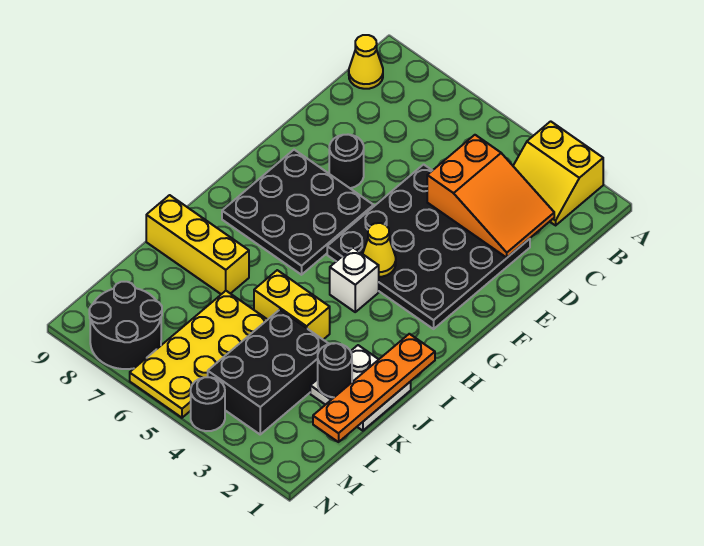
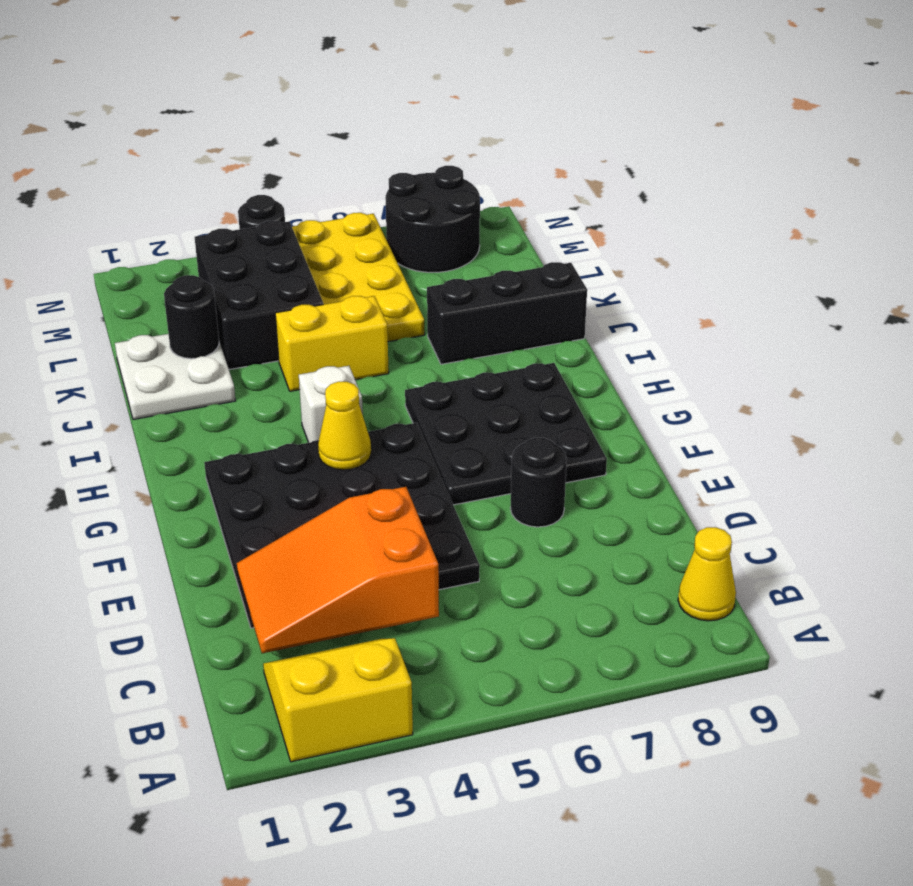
orange plate I1:L1 level 2 -> none
yellow brick J7:J9 level 1 -> black brick J7:J9 level 1

